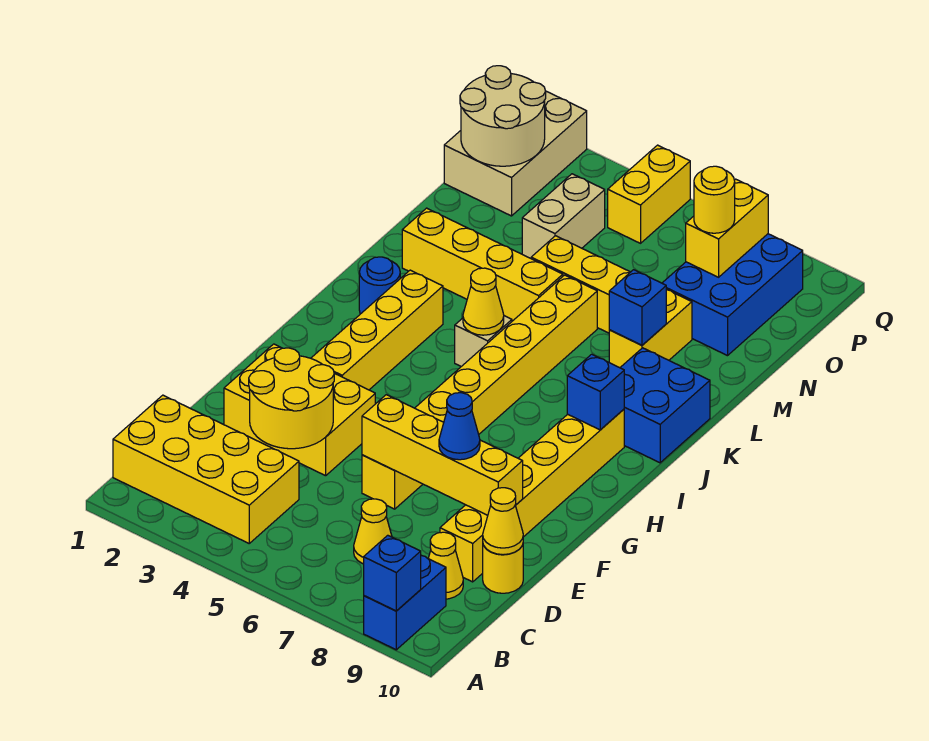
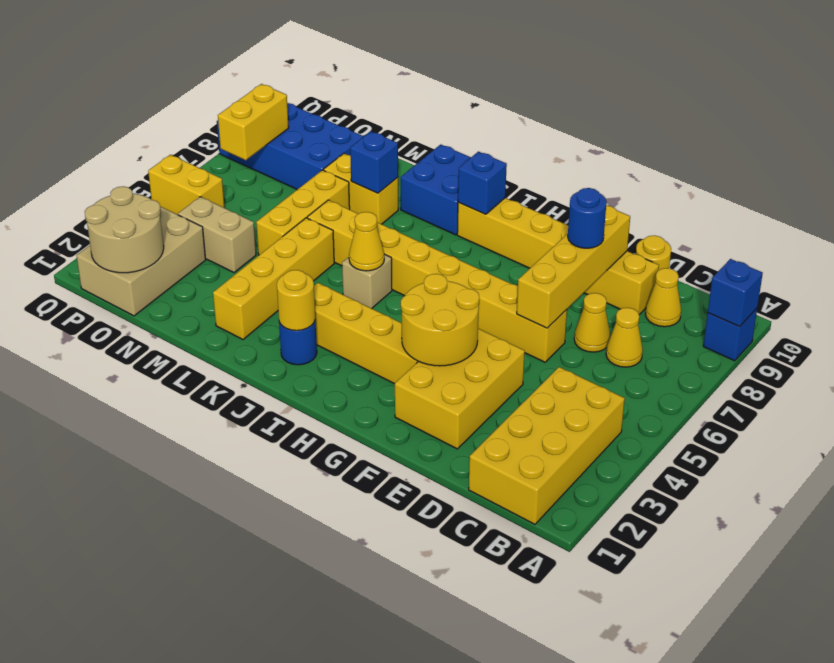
blue brick A9:B9 level 1 -> blue brick A9 level 1
yellow round brick D3:E4 level 2 -> yellow round brick F3:G4 level 2
yellow cone D10 level 2 -> yellow cone D7 level 1
blue cone E8 level 3 -> blue round brick E8 level 3
blue brick N8:P9 level 1 -> blue brick N8:Q9 level 1
tan brick O1:Q2 level 1 -> tan brick O1:P3 level 1
yellow brick O8:P8 level 2 -> yellow brick P7:P8 level 2
yellow round brick O8 level 3 -> yellow round brick J2 level 2

